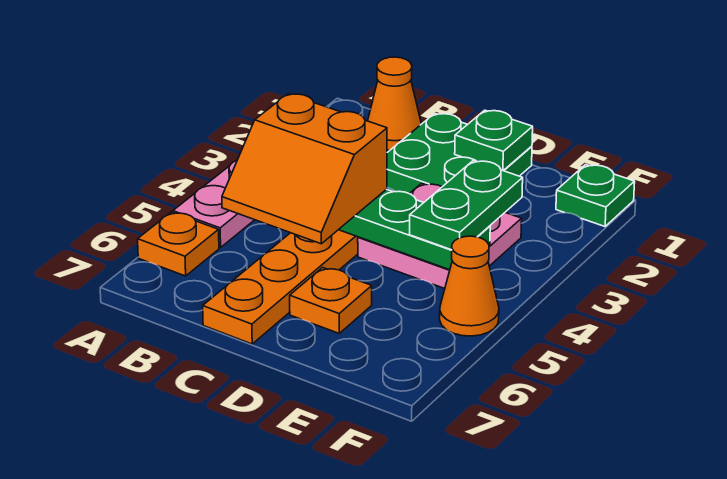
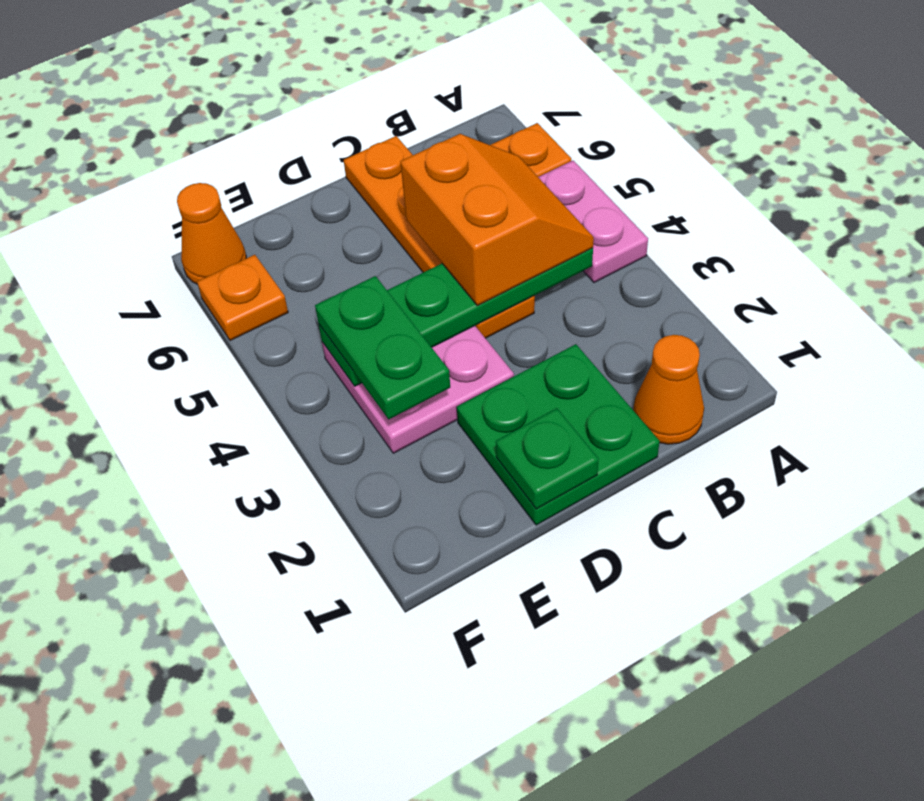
orange slope B4:C5 level 3 top 4 -> orange slope B4:C5 level 3 top C
orange plate D6 level 1 -> orange plate F6 level 1
green plate F1 level 1 -> none
orange cone F5 level 1 -> orange cone F7 level 1

